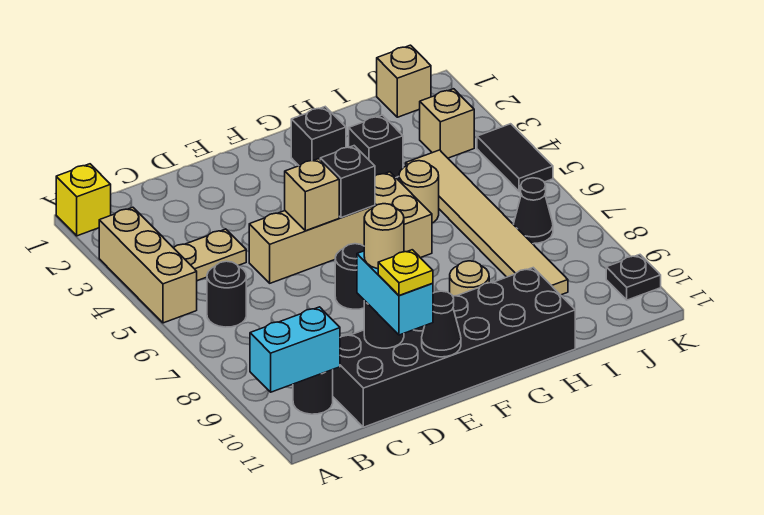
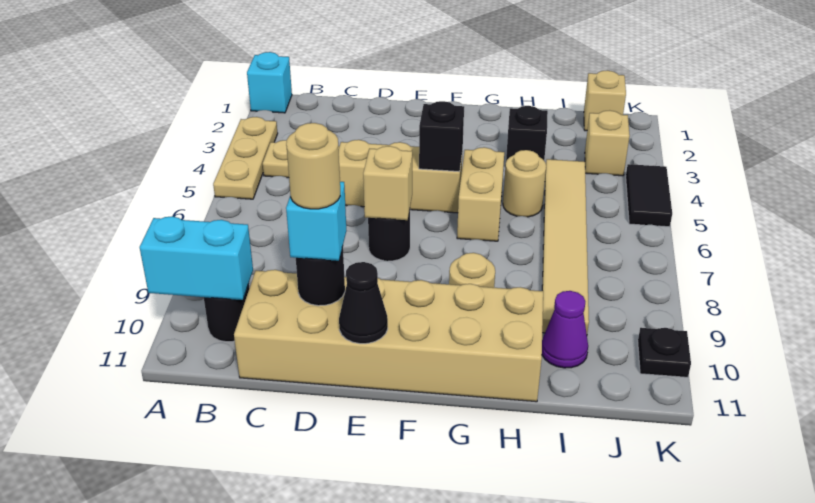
yellow brick A1 level 1 -> cyan brick A1 level 1
tan brick A3:A5 level 1 -> tan plate A3:A5 level 1
black round brick B6 level 1 -> none
black brick C10:H11 level 1 -> tan brick C10:H11 level 1
cyan brick D10:D11 level 3 -> cyan brick D10 level 3
yellow plate D11 level 4 -> none
tan brick E5 level 2 -> tan brick E7 level 2
black brick G2 level 1 -> none
none -> purple cone I10 level 1
black cone J7 level 1 -> none

